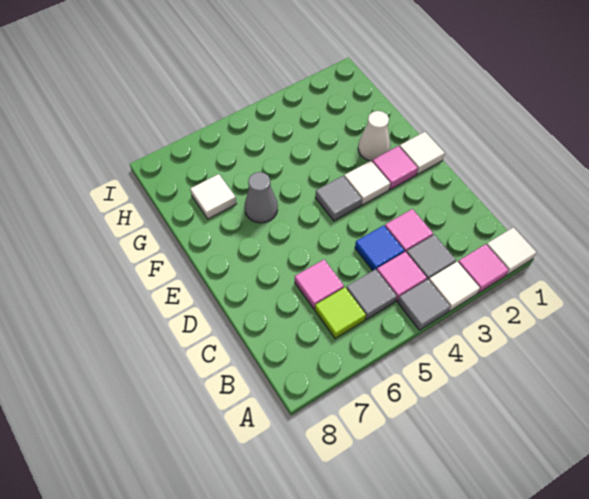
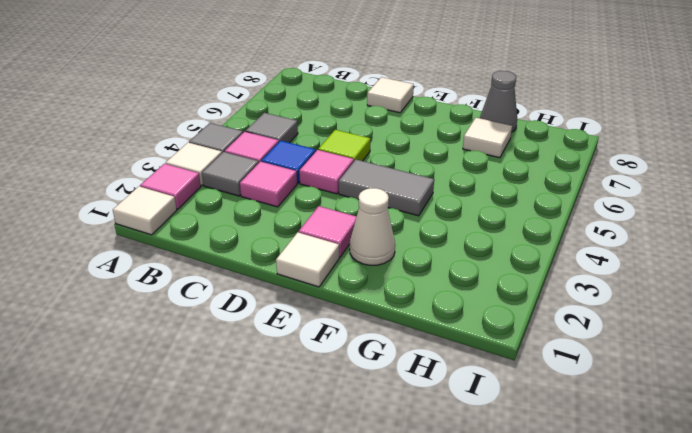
lime tile B6 level 1 -> lime tile D5 level 1
pink tile C6 level 1 -> pink tile D4 level 1
white tile E3 level 1 -> white tile D8 level 1
grey tile E4 level 1 -> grey tile E4:F4 level 1
grey cone F6 level 1 -> grey cone G8 level 1

